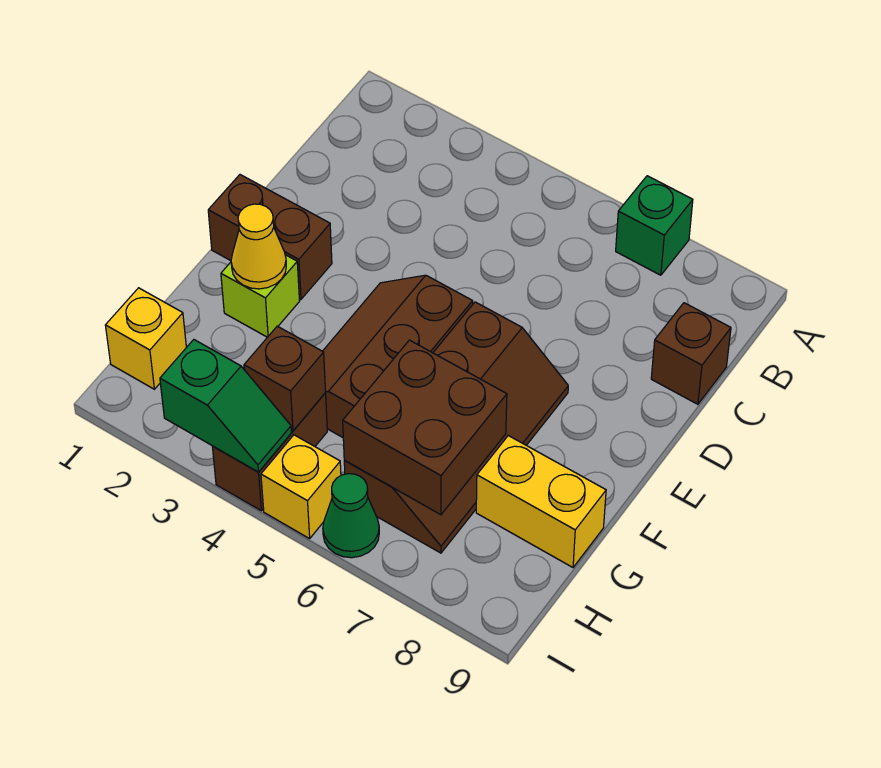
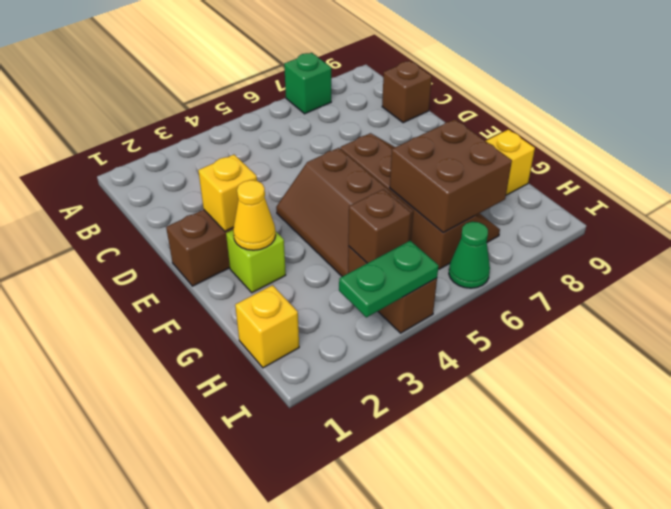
green slope I3:I4 level 2 top 3 -> green plate I3:I4 level 2
yellow brick I5 level 1 -> yellow brick E2 level 2

